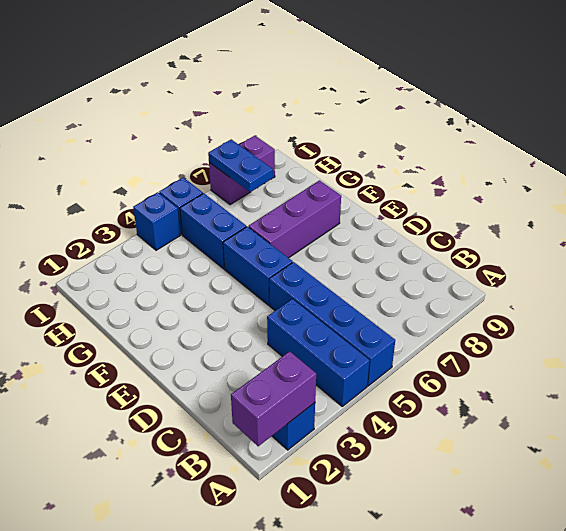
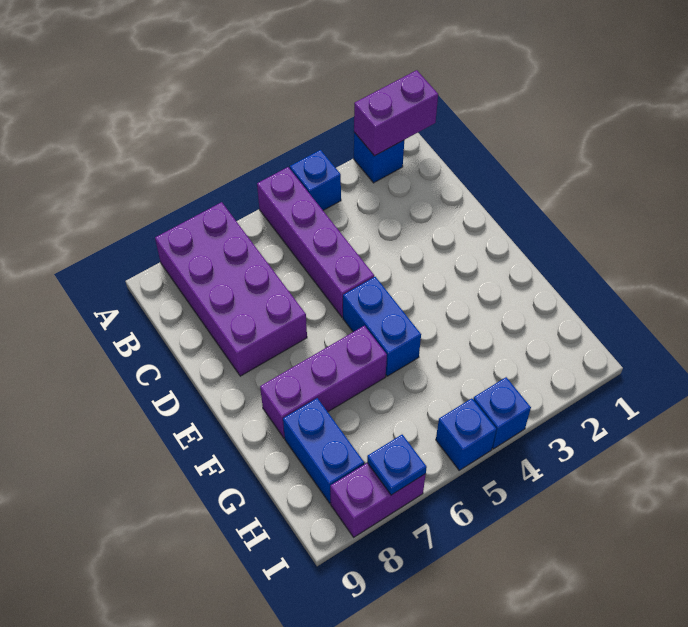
blue brick A4:C4 level 1 -> blue brick A4 level 1
blue brick A5:D5 level 1 -> purple brick A5:D5 level 1
none -> purple brick A7:D8 level 1
blue brick G5:H5 level 1 -> blue brick G8:H8 level 1
blue plate H7:I7 level 2 -> blue plate I7 level 2

